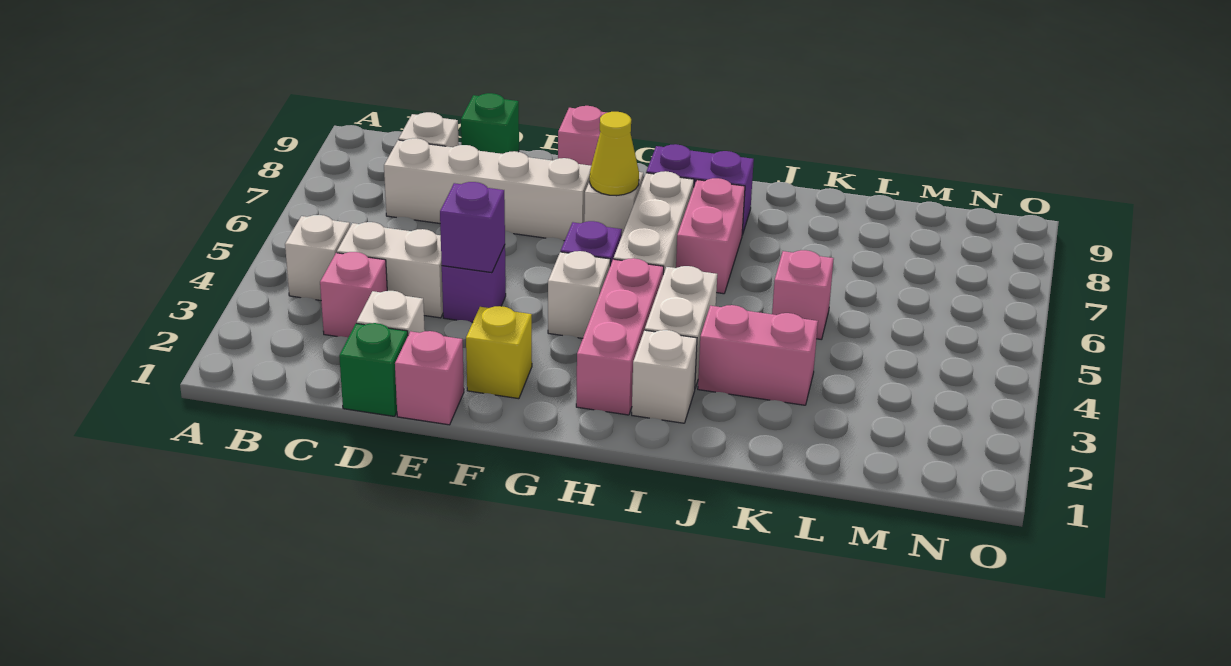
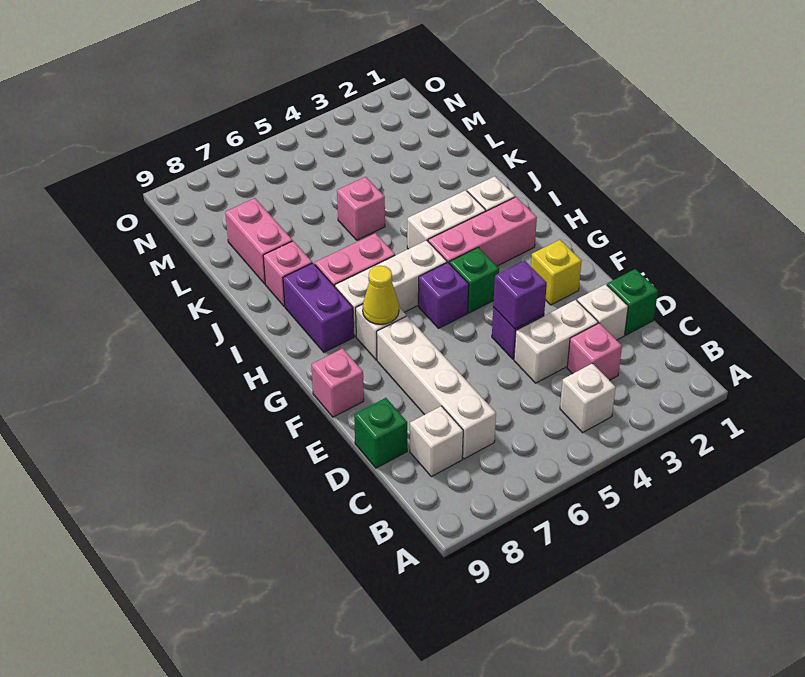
white brick C4:D4 level 1 -> white brick D3:D4 level 1
pink brick E1 level 1 -> pink brick J8 level 1
white brick G4 level 1 -> green brick G4 level 1
pink brick J3:K3 level 1 -> pink brick K8:L8 level 1

